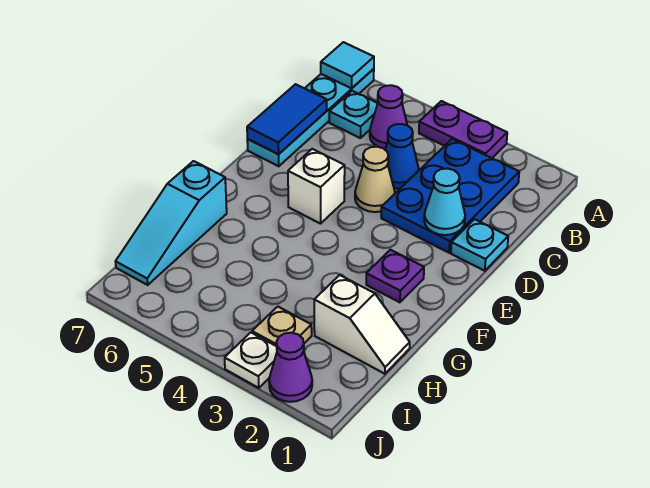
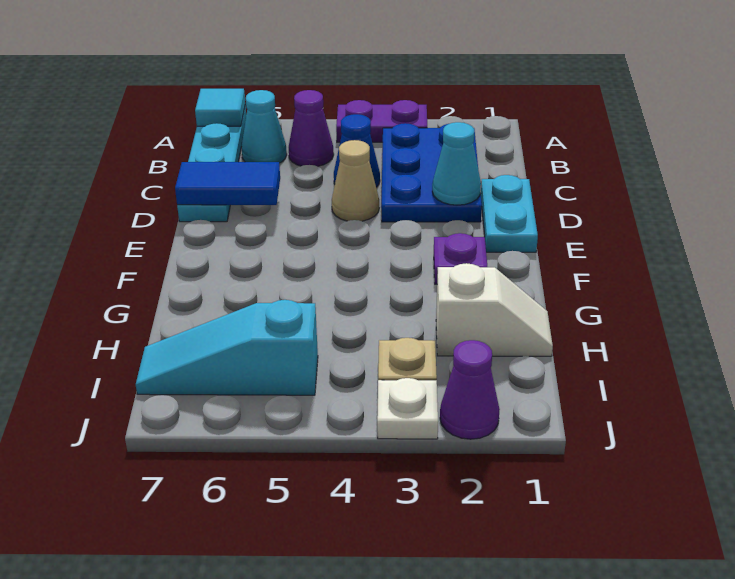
cyan plate B6 level 1 -> cyan cone B6 level 1
blue tile C7:D7 level 2 -> blue tile D6:D7 level 2
cyan plate D1 level 1 -> cyan plate D1:E1 level 1
white brick E5 level 1 -> none
cyan slope G7:I7 level 1 top G -> cyan slope I5:I7 level 1 top 5

